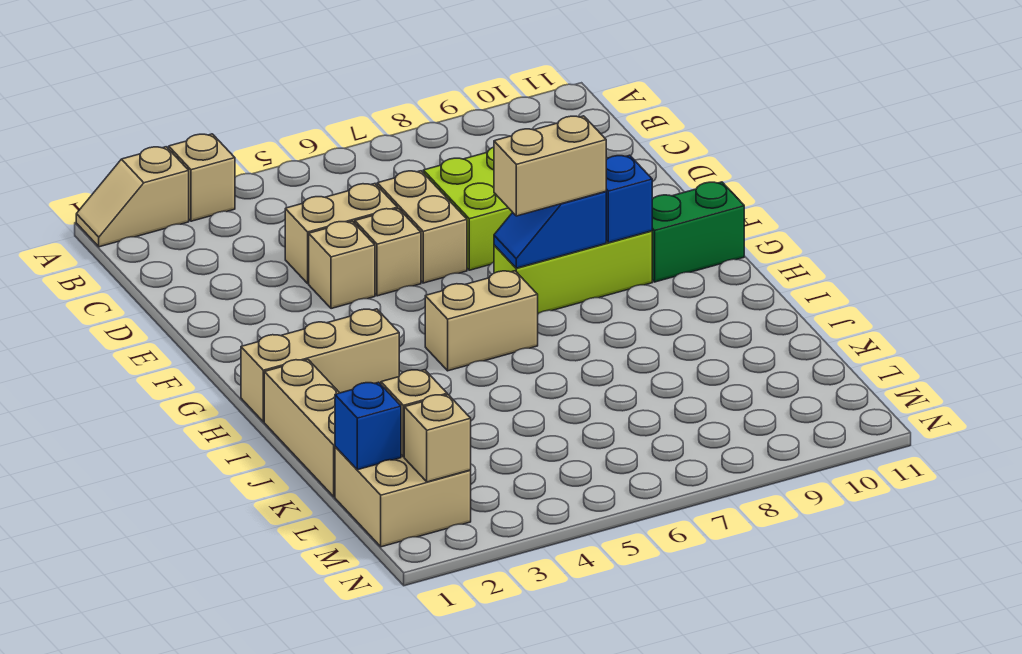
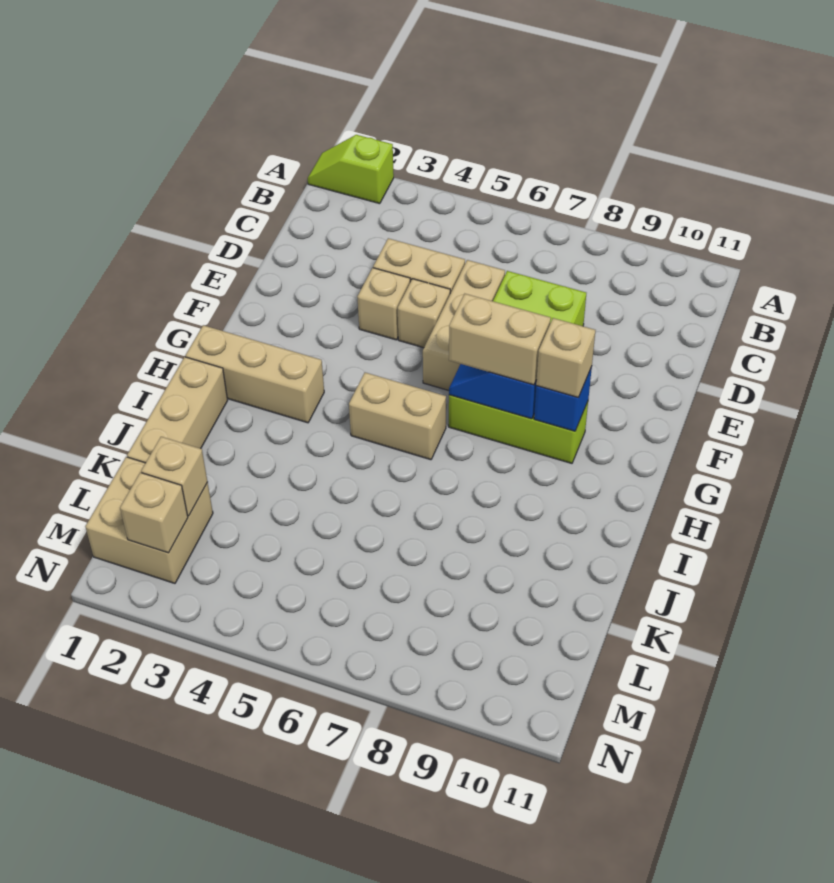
tan slope A1:A2 level 1 top 2 -> lime slope A1:A2 level 1 top 2
tan brick A3 level 1 -> tan brick G9 level 3
tan brick D6:E6 level 1 -> tan brick D6:F6 level 1
green brick G10:G11 level 1 -> none
blue brick L1 level 2 -> none

